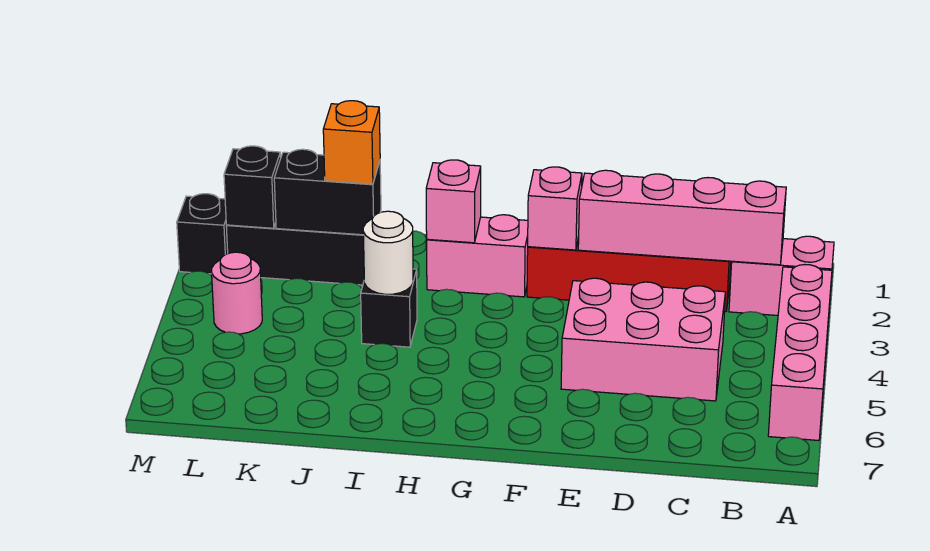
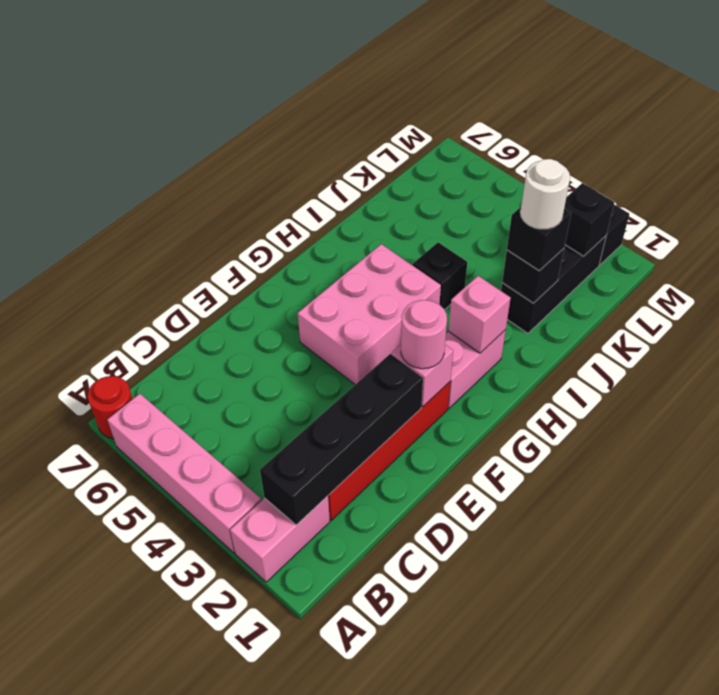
none -> red round brick A7 level 1
pink brick B2:E2 level 2 -> black brick B2:E2 level 2
pink brick C4:E5 level 1 -> pink brick F4:H5 level 1
white round brick I4 level 2 -> white round brick J2 level 4
black brick J2:K2 level 2 -> black brick J2 level 2
orange brick J2 level 3 -> black brick J2 level 3
pink round brick L4 level 1 -> pink round brick F2 level 3

